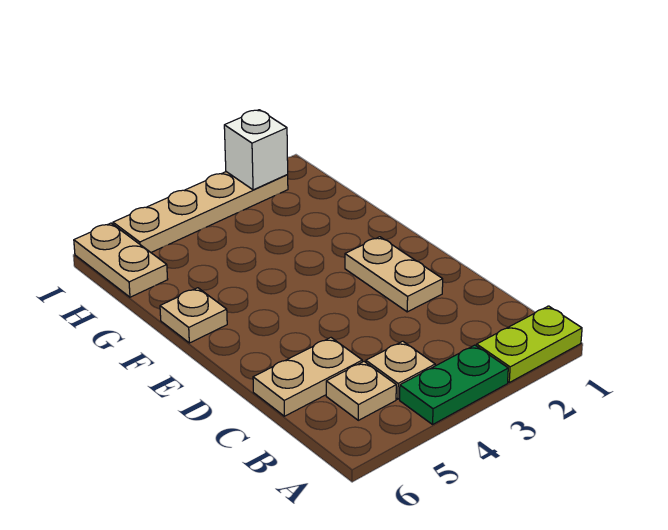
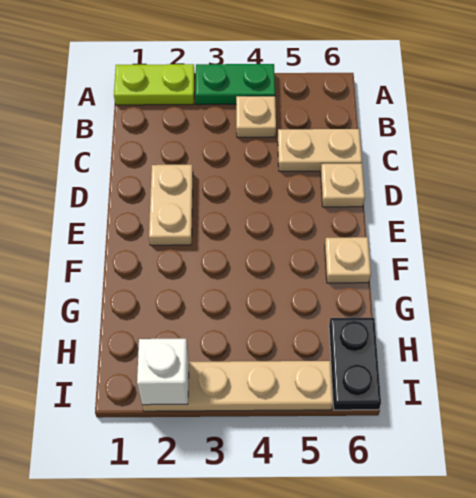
tan plate B5 level 1 -> tan plate D6 level 1
tan plate H6:I6 level 1 -> black plate H6:I6 level 1

